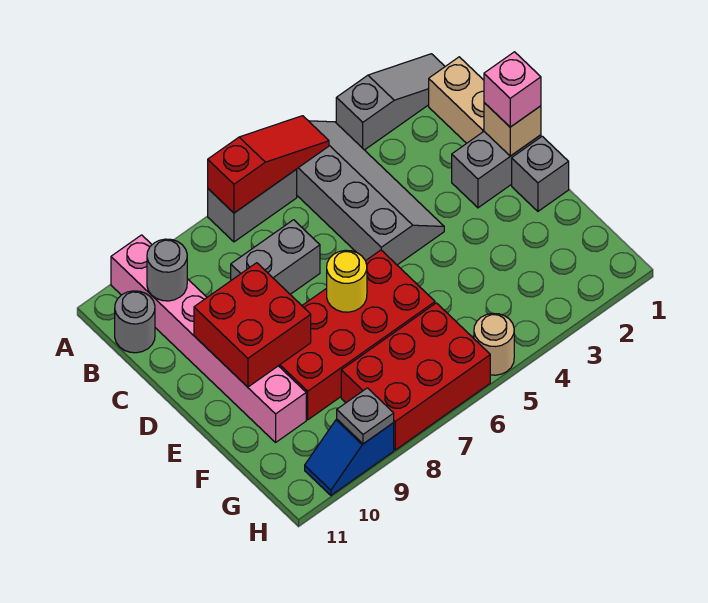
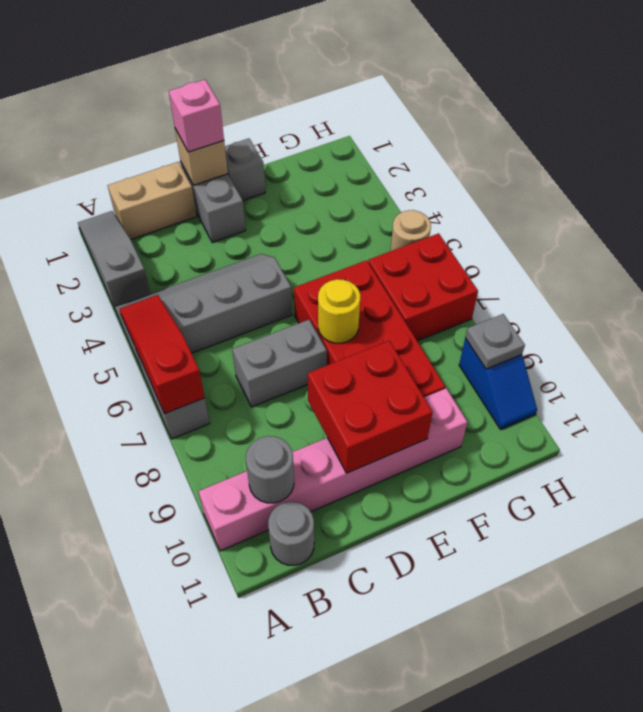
grey brick C7:C8 level 1 -> grey brick C7:D7 level 1
red brick G6:H8 level 1 -> red brick G6:H7 level 1

